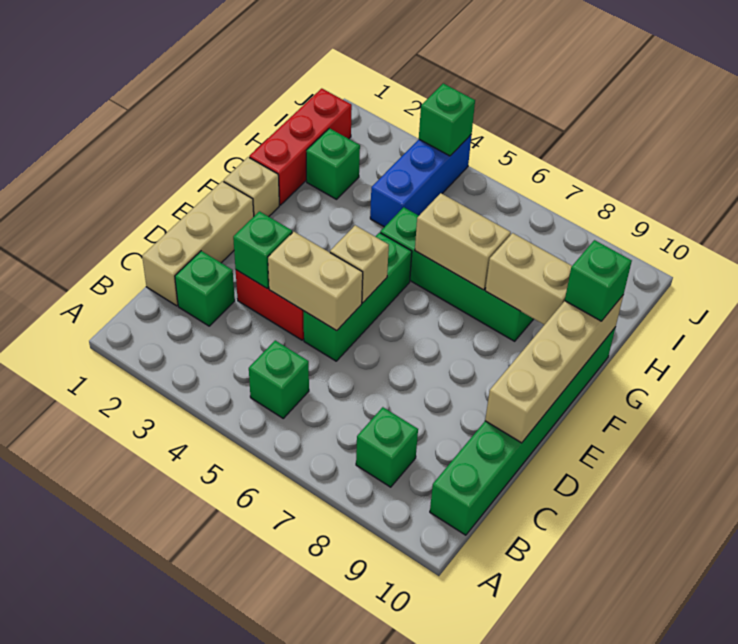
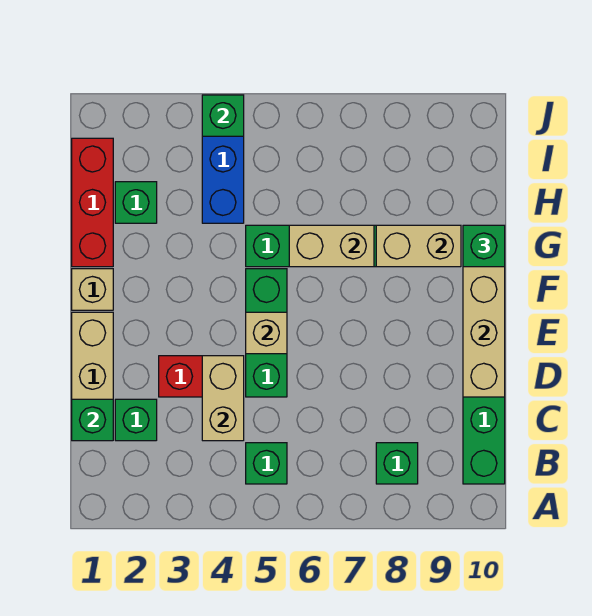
green brick D3 level 2 -> green brick C1 level 2
tan brick D4:D5 level 2 -> tan brick C4:D4 level 2

